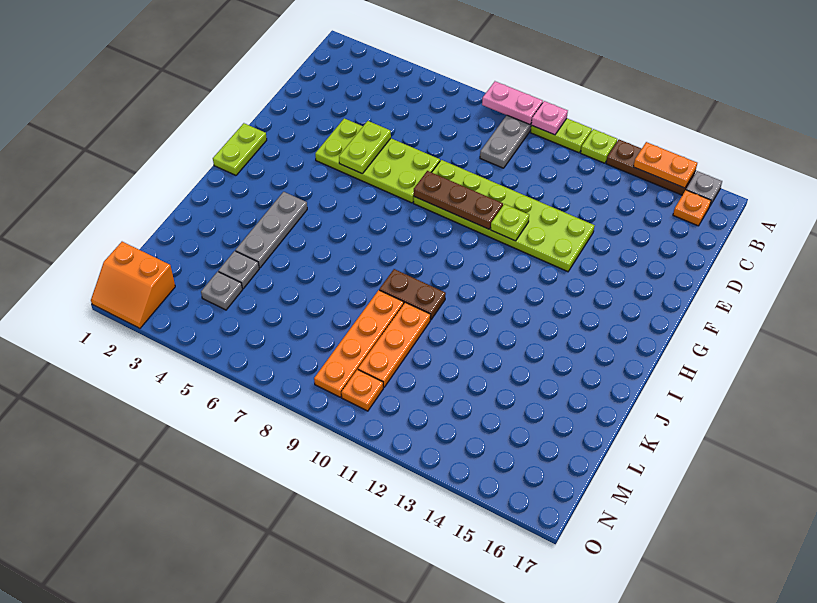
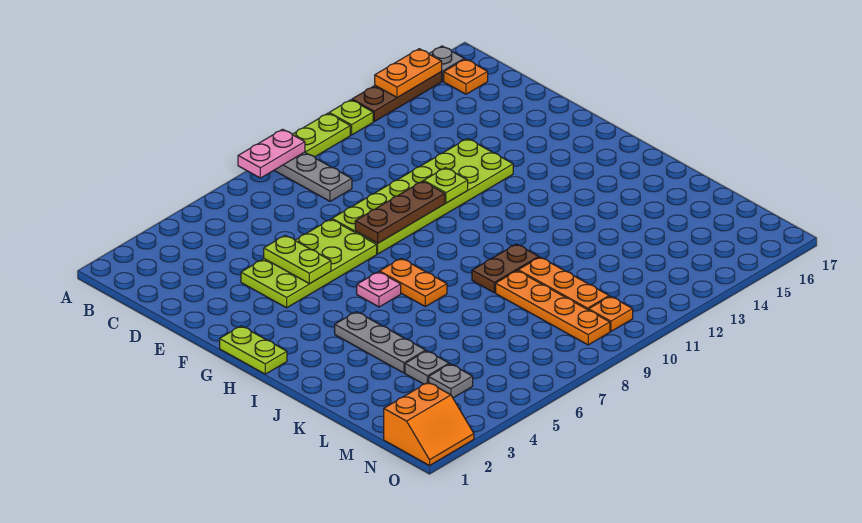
pink plate A10 level 2 -> pink plate H6 level 1
none -> orange plate H7:I7 level 1

